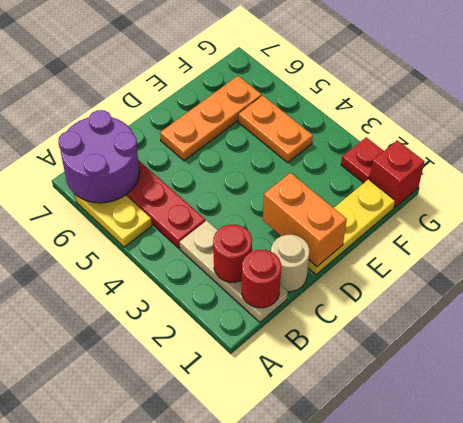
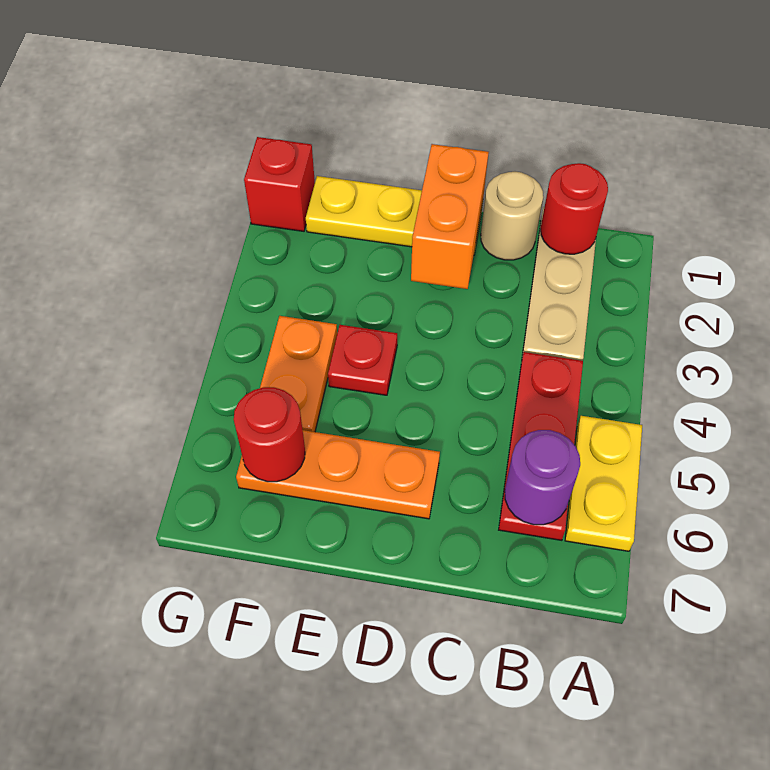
purple round brick A6:B7 level 2 -> purple round brick B6 level 2
red round brick B2 level 2 -> red round brick F6 level 2
red plate G2 level 1 -> red plate E4 level 1

